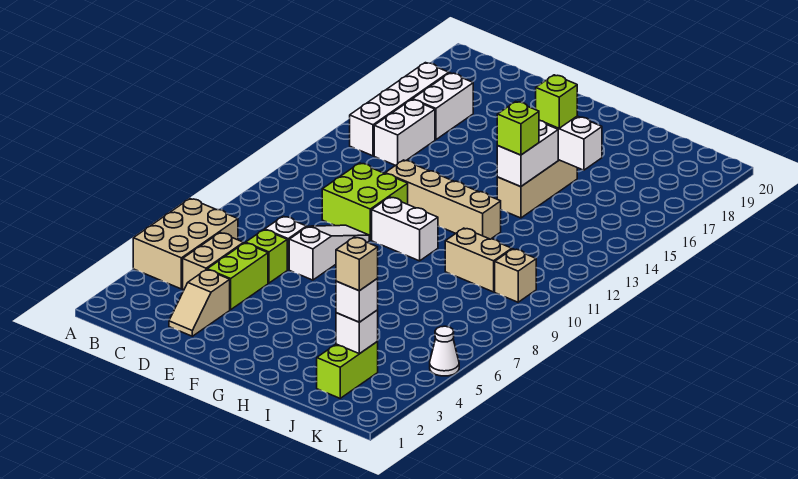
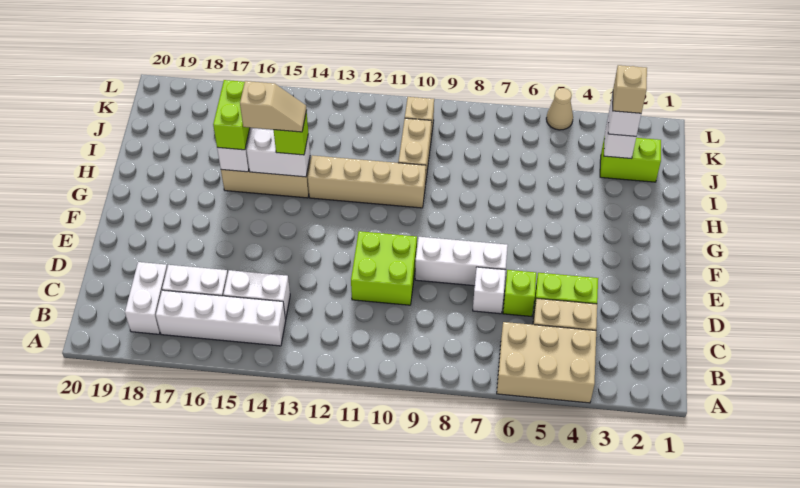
tan slope D2:D3 level 1 top 3 -> tan slope H14:H15 level 4 top 15
white slope E7:E9 level 1 top 7 -> white brick E7:E9 level 1
tan brick E12:H12 level 1 -> tan brick H10:H13 level 1
white brick F10:G10 level 1 -> white brick B18:C18 level 1
lime brick H16 level 3 -> lime brick H16:I16 level 3
white cone L5 level 1 -> tan cone L5 level 1

